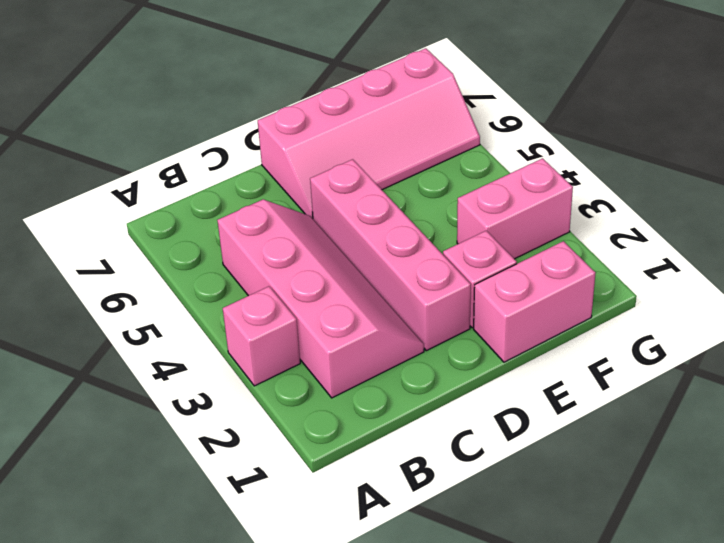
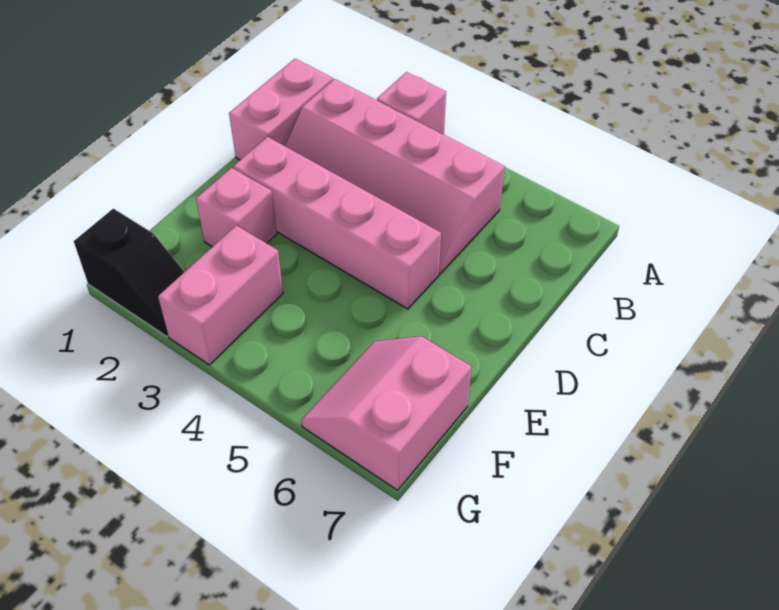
pink slope D6:G7 level 1 top 7 -> pink slope F6:G7 level 1 top 7
pink brick E1:F1 level 1 -> pink brick B1:C1 level 1
none -> black slope G1:G2 level 1 top 1

